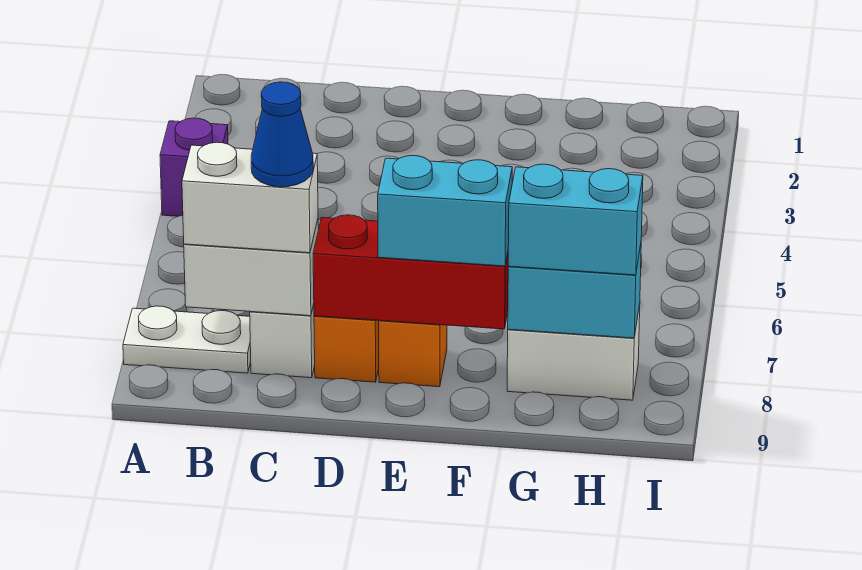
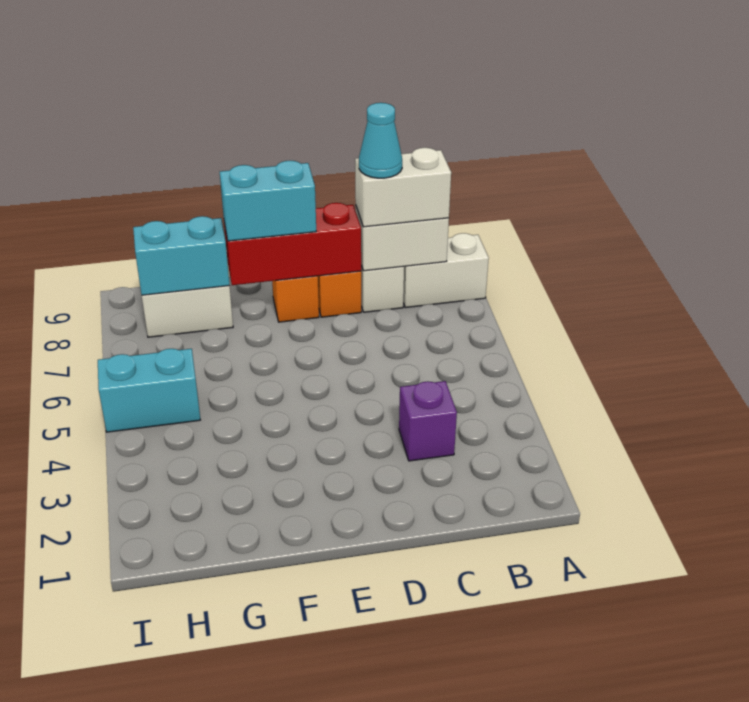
purple brick A4 level 1 -> purple brick C3 level 1
white plate A8:B8 level 1 -> white brick A8:B8 level 1
blue cone C8 level 4 -> cyan cone C8 level 4
cyan brick G8:H8 level 3 -> cyan brick H5:I5 level 1

